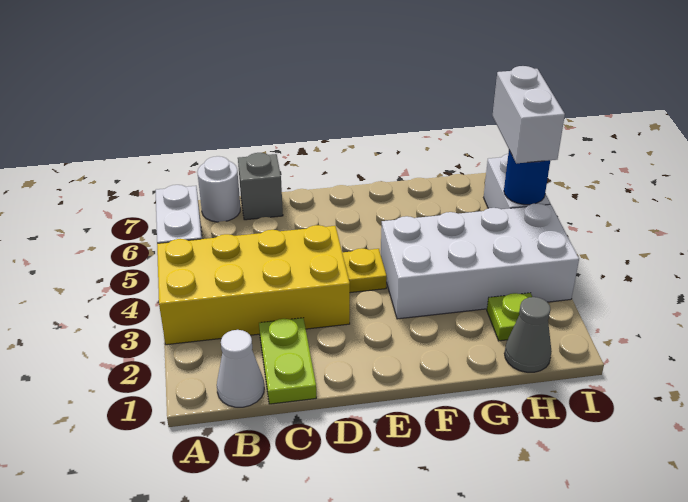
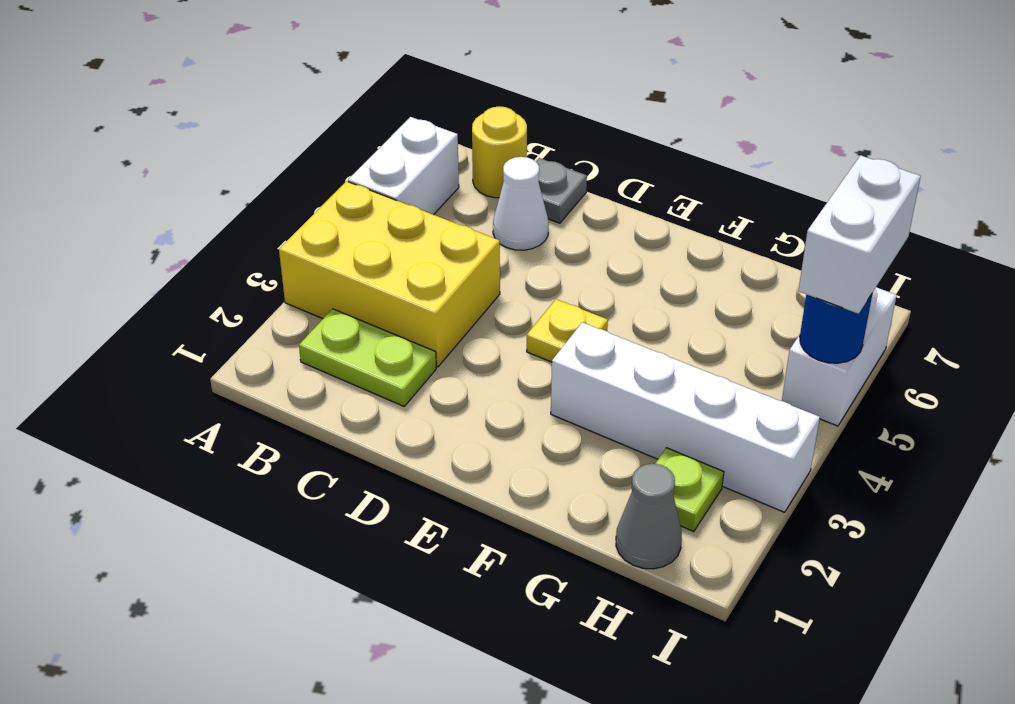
yellow brick A3:D4 level 1 -> yellow brick A3:C4 level 1
white cone B1 level 1 -> white cone C6 level 1
white round brick B7 level 1 -> yellow round brick B7 level 1
lime plate C1:C2 level 1 -> lime plate B2:C2 level 1
grey brick C7 level 1 -> grey plate C7 level 1
white brick F3:I4 level 1 -> white brick F3:I3 level 1

